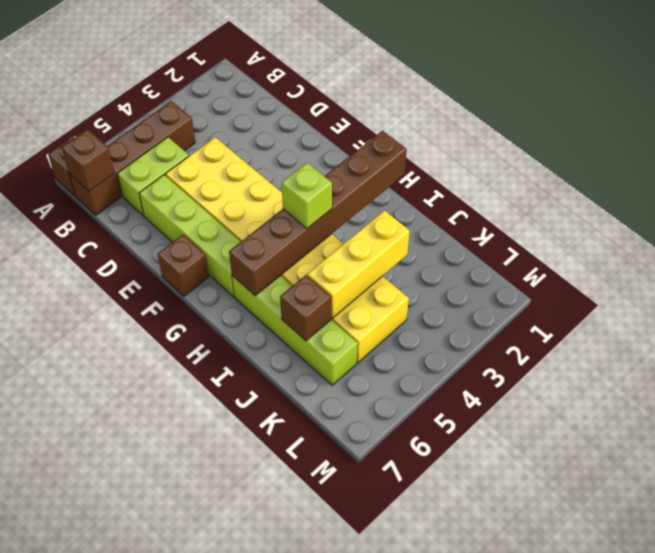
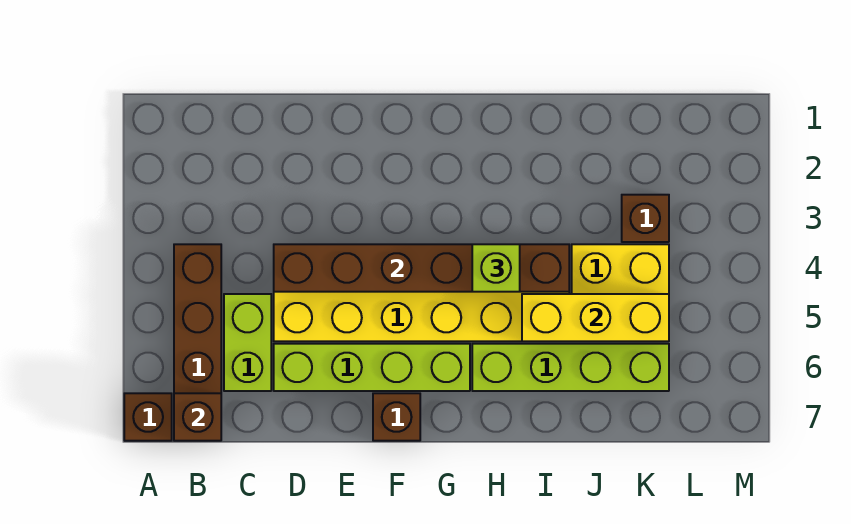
brown brick H1:H6 level 2 -> brown brick D4:I4 level 2
yellow brick J3:J5 level 2 -> yellow brick I5:K5 level 2
brown brick J6 level 2 -> brown brick K3 level 1

